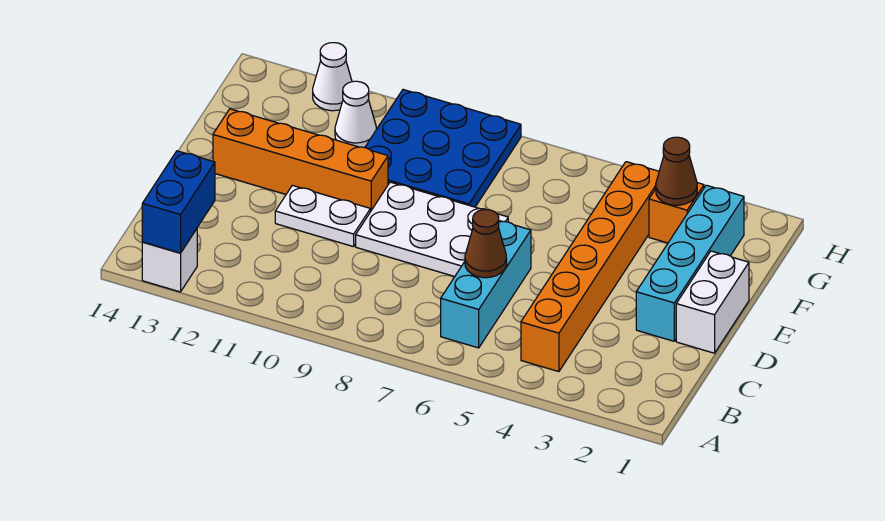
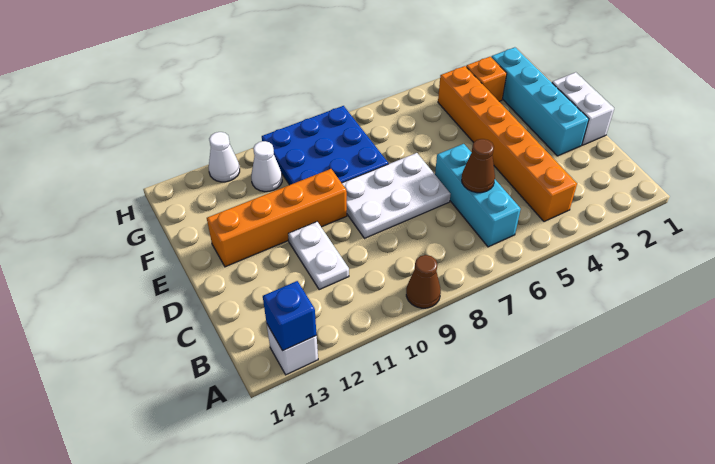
blue brick A13:B13 level 2 -> blue brick A13 level 2
white plate D10:D11 level 1 -> white plate C11:D11 level 1
brown cone G3 level 2 -> brown cone A9 level 1

